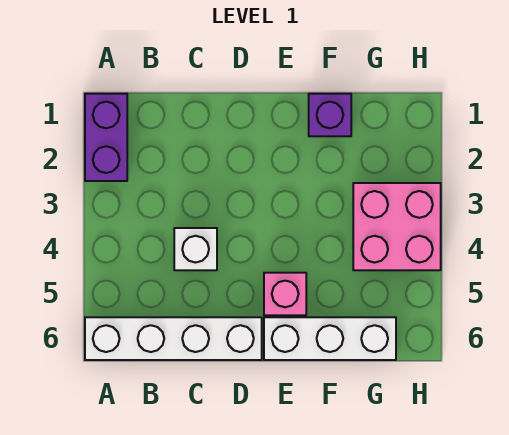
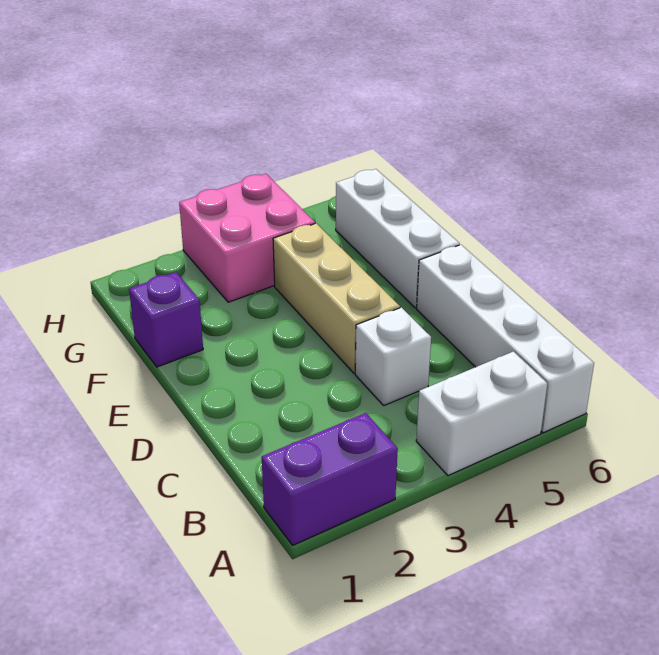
none -> white brick A4:A5 level 1
none -> tan brick D4:F4 level 1
pink brick E5 level 1 -> none

